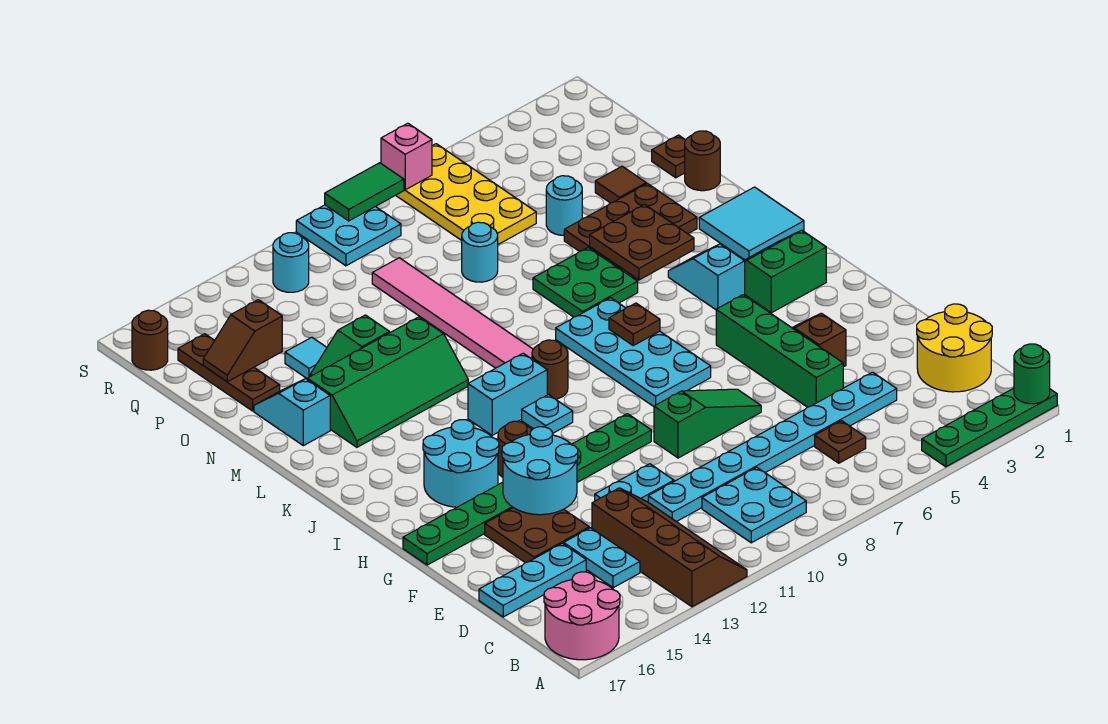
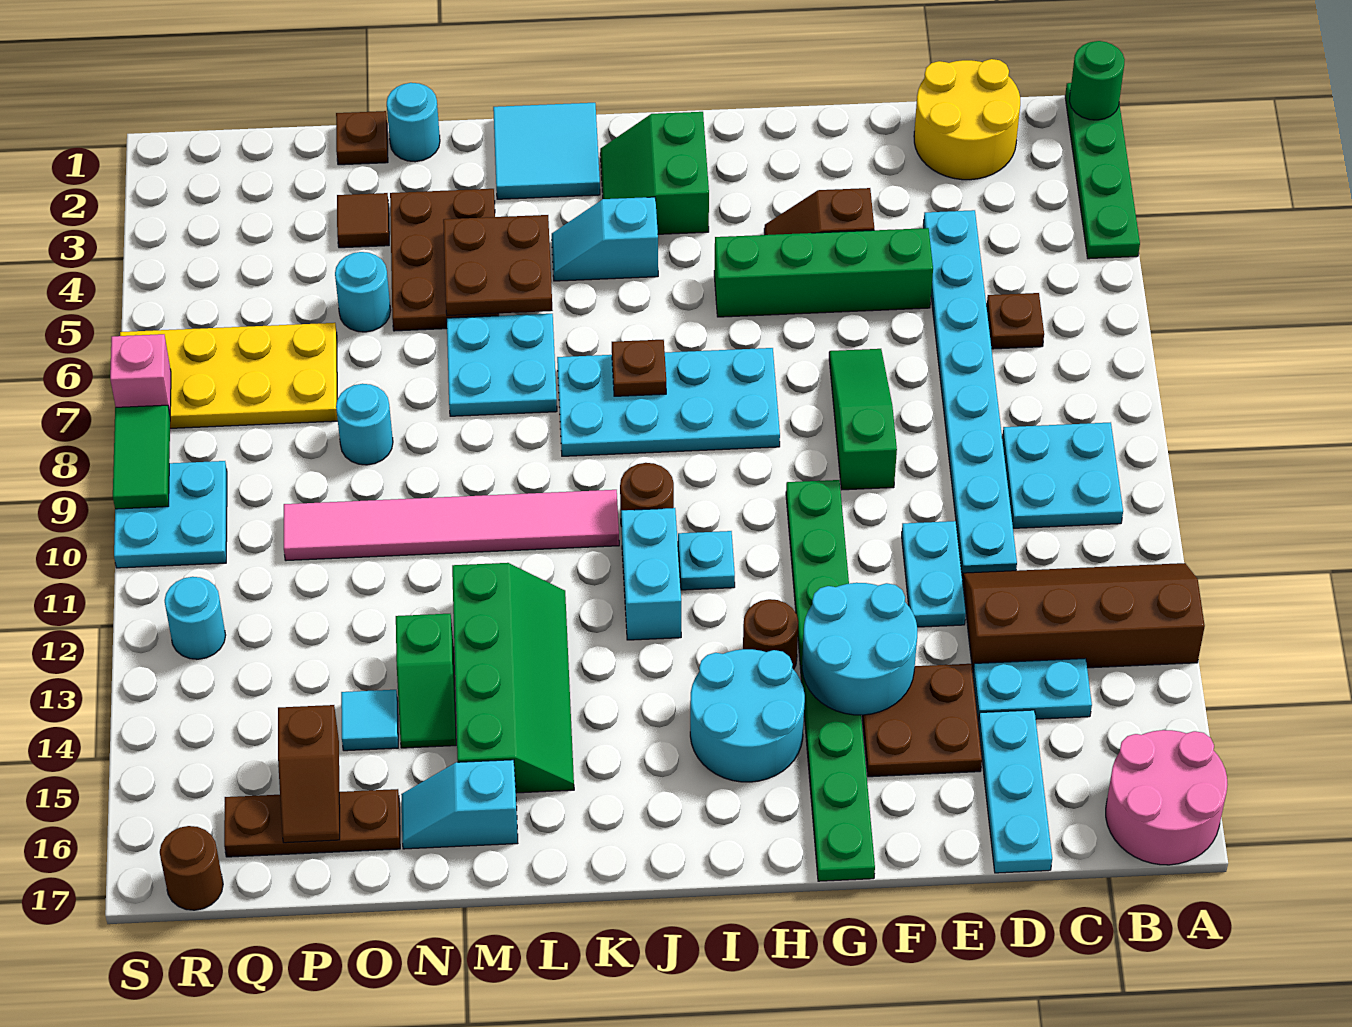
green plate L6:M7 level 1 -> cyan plate L6:M7 level 1
brown round brick N1 level 1 -> cyan round brick N1 level 1

